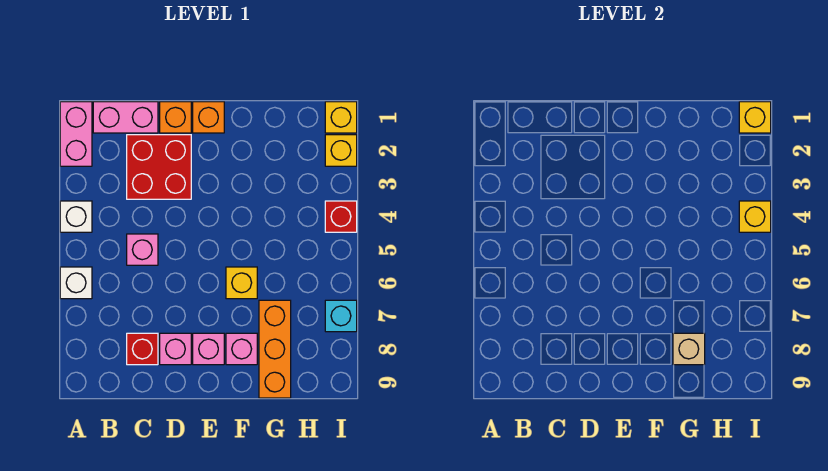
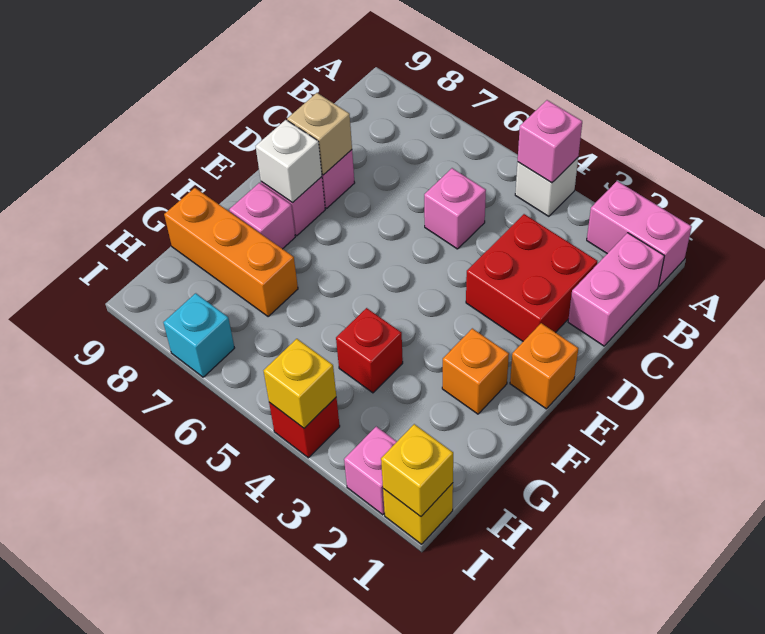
none -> pink brick A4 level 2
white brick A6 level 1 -> white brick E8 level 2
red brick C8 level 1 -> red brick G4 level 1
orange brick D1 level 1 -> orange brick F2 level 1
yellow brick F6 level 1 -> none
tan brick G8 level 2 -> tan brick D8 level 2
yellow brick I2 level 1 -> pink brick I2 level 1

